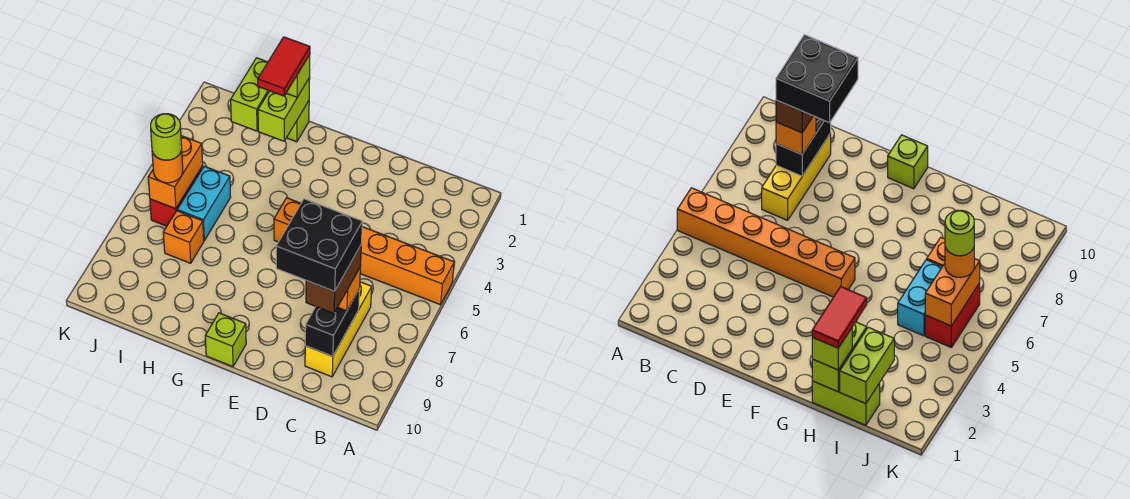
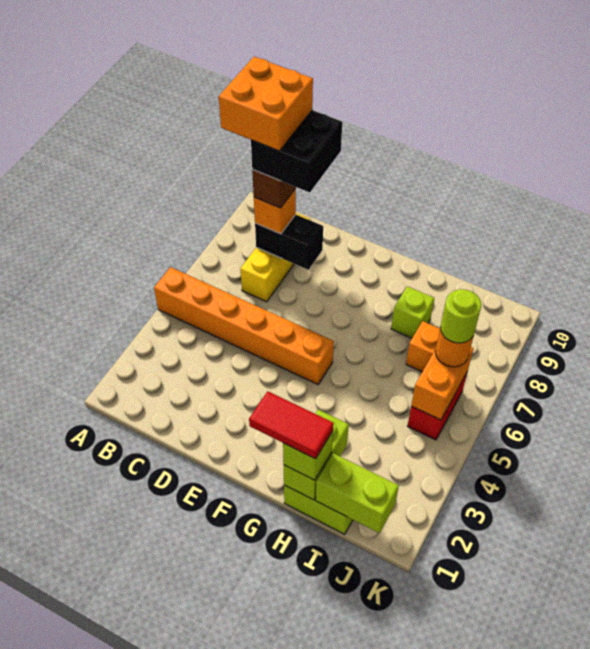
none -> orange brick B8:C9 level 6
black brick C8:C9 level 2 -> black brick C8:D8 level 2
lime brick F10 level 1 -> lime brick H8 level 1
red tile H1:H2 level 4 -> red tile G1:H1 level 4
lime brick I1:I2 level 2 -> lime brick I1:J1 level 2
cyan brick I5:I6 level 1 -> none

